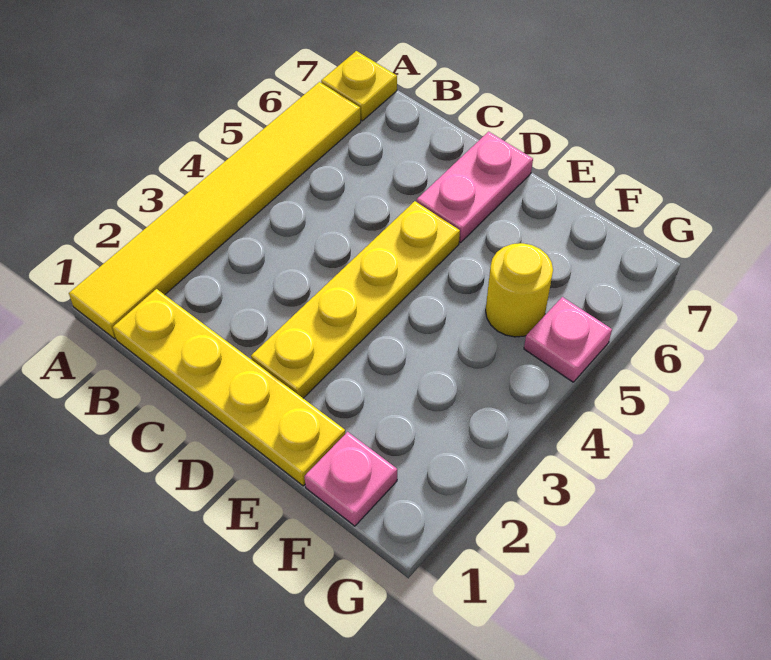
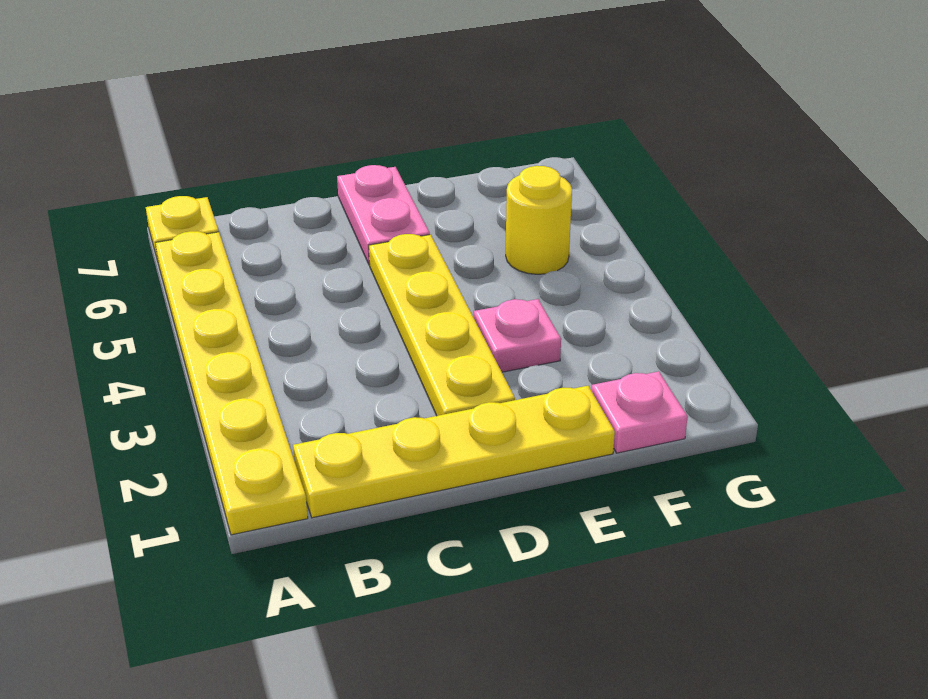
yellow tile A1:A6 level 1 -> yellow plate A1:A6 level 1
pink plate G5 level 1 -> pink plate E3 level 1

